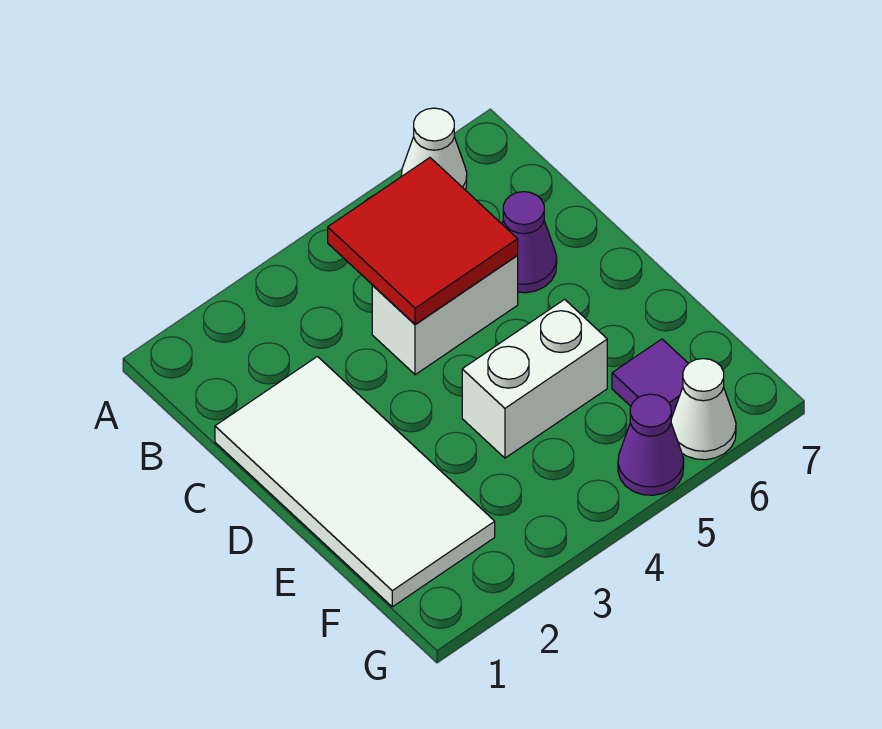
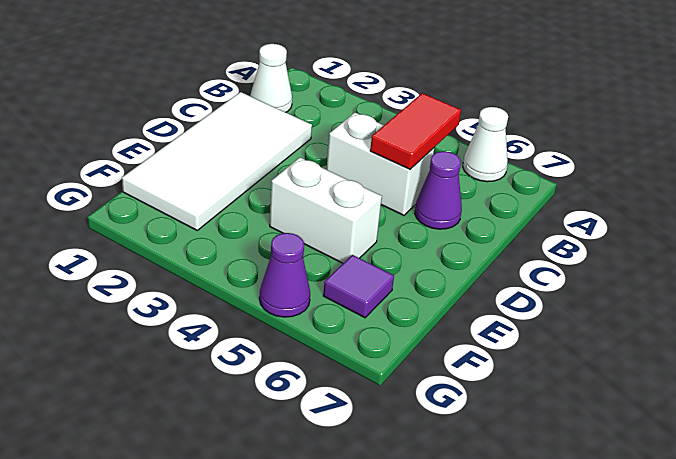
red tile B4:C5 level 2 -> red tile B5:C5 level 2
white cone G6 level 1 -> white cone B1 level 1

